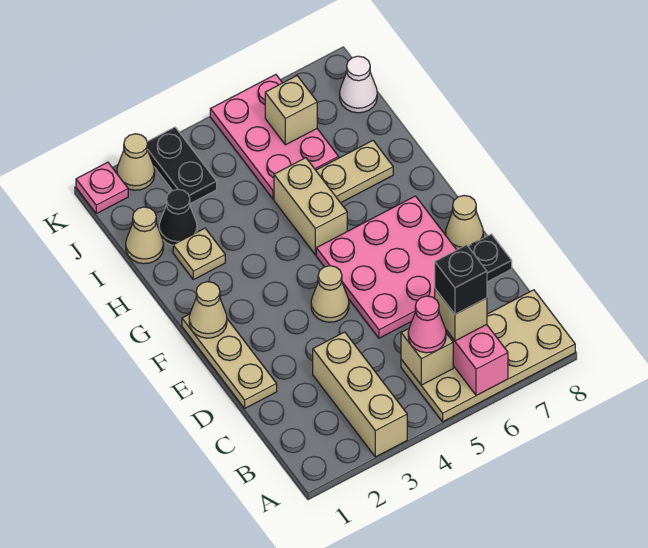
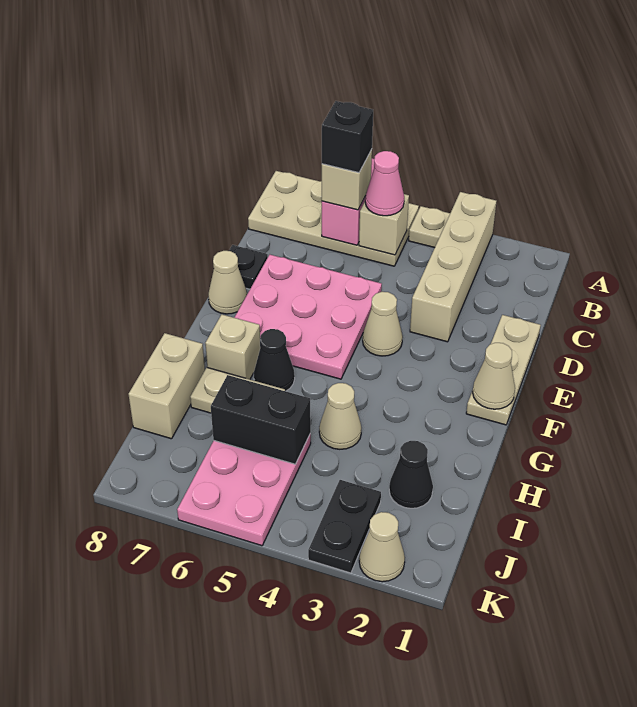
tan brick A3:C3 level 1 -> tan brick A3:D3 level 1
tan brick G5:H5 level 1 -> tan brick H8:I8 level 1
none -> black cone G6 level 1
tan plate H2 level 1 -> tan plate A4 level 1
tan cone I1 level 1 -> tan cone H4 level 1
none -> black brick I5:I6 level 2
tan brick J6 level 2 -> tan brick G7 level 1
white cone J8 level 1 -> none
pink plate K1 level 1 -> none

